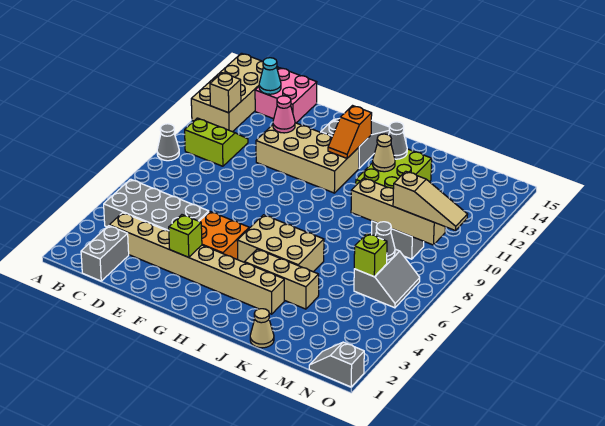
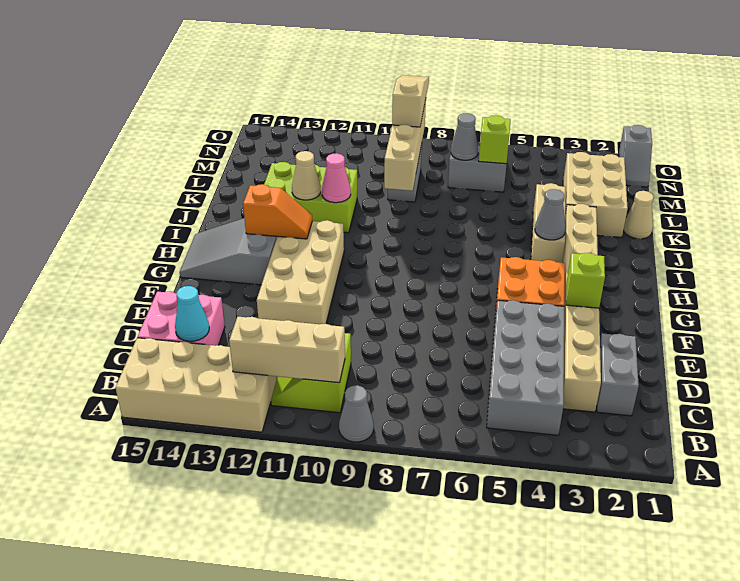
tan brick B12 level 2 -> tan brick B10:B12 level 2
grey brick C1:C2 level 1 -> grey brick C2:D2 level 1
pink cone E12 level 2 -> pink cone J11 level 2
tan brick H5:J6 level 1 -> tan brick K2:M3 level 1
grey cone J13 level 2 -> grey cone I4 level 2

